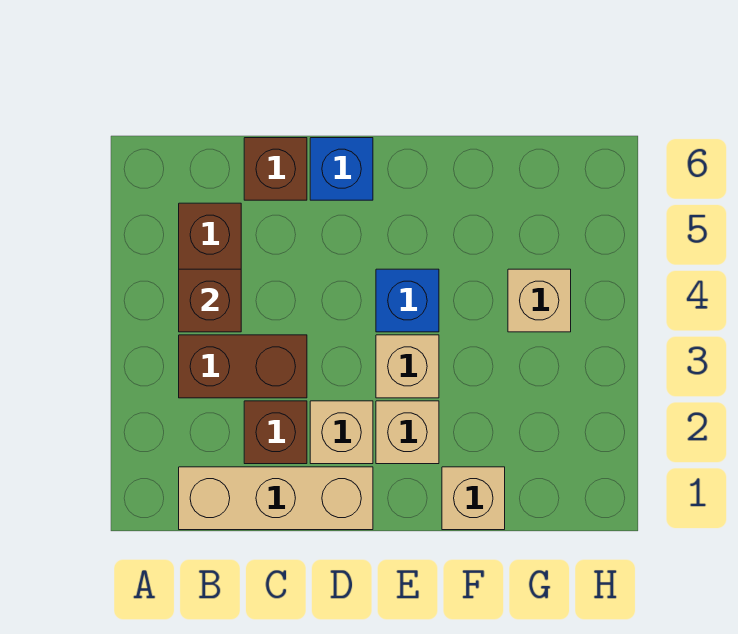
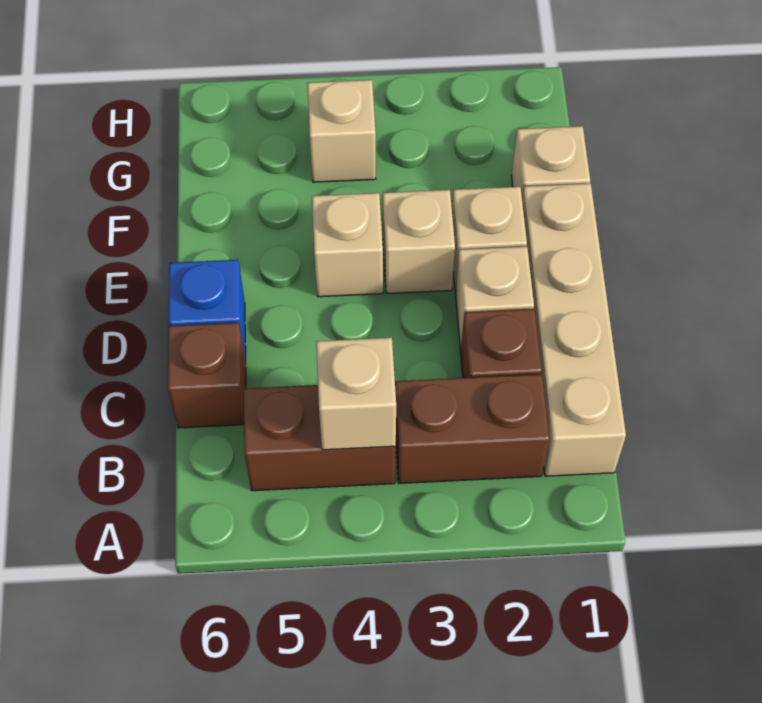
tan brick B1:D1 level 1 -> tan brick B1:E1 level 1
brown brick B3:C3 level 1 -> brown brick B2:B3 level 1
brown brick B4 level 2 -> tan brick B4 level 2
blue brick E4 level 1 -> tan brick E4 level 1

